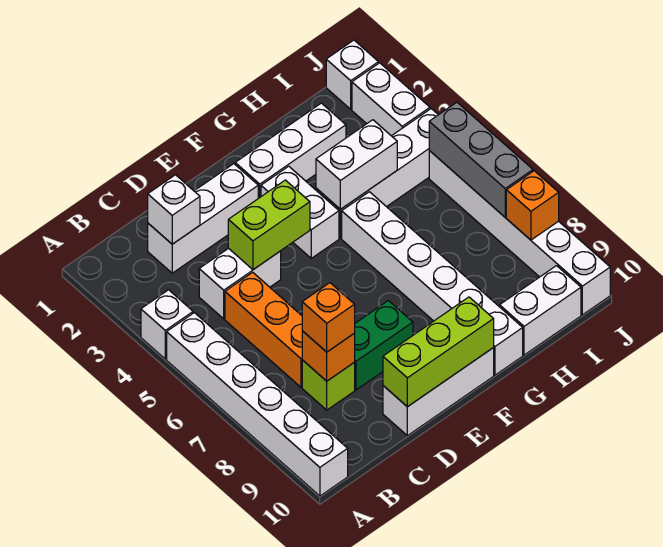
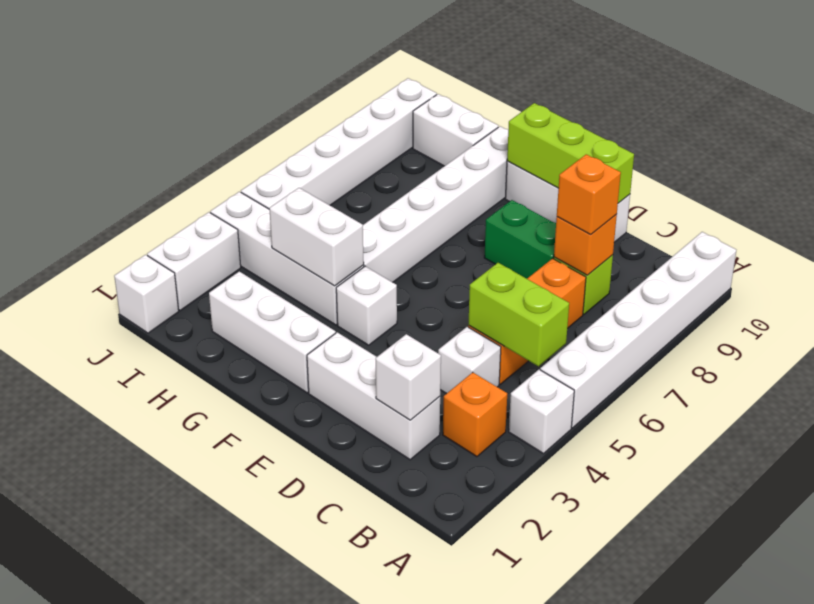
white brick C4:D4 level 1 -> white brick C4 level 1
lime brick D4:E4 level 2 -> lime brick B5:C5 level 2
white brick F3:F4 level 1 -> white brick F4 level 1
grey brick J5:J7 level 2 -> none
orange brick J8 level 2 -> orange brick B3 level 1

